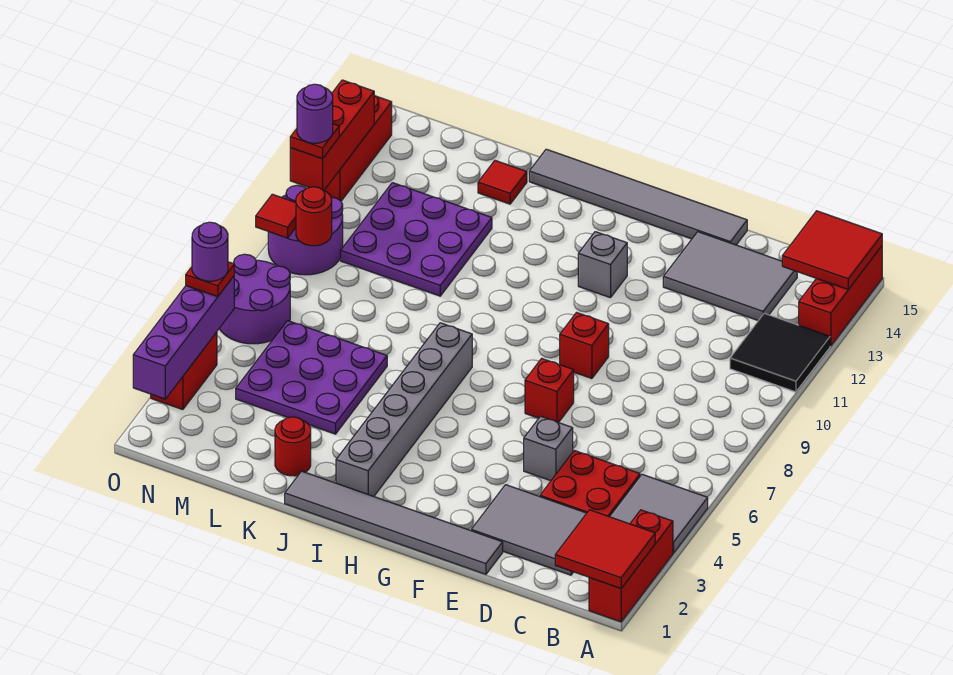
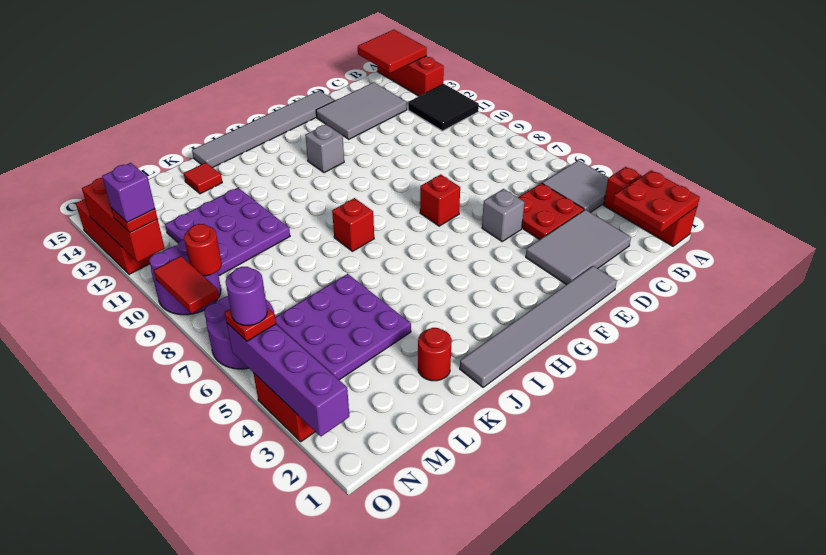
red tile A1:B2 level 2 -> red plate A1:B2 level 2
red brick F9 level 1 -> red brick I8 level 1
grey brick I2:I7 level 1 -> none
red tile O9 level 2 -> red tile O8:O9 level 2
purple round brick O11 level 4 -> purple brick O11 level 4

